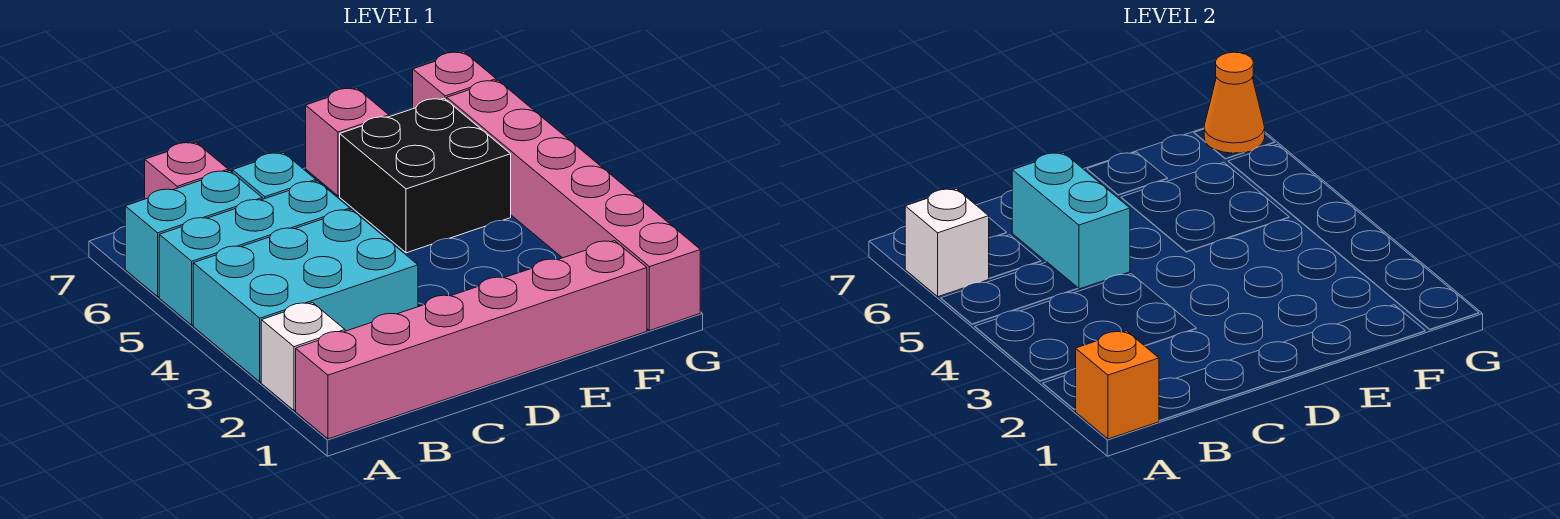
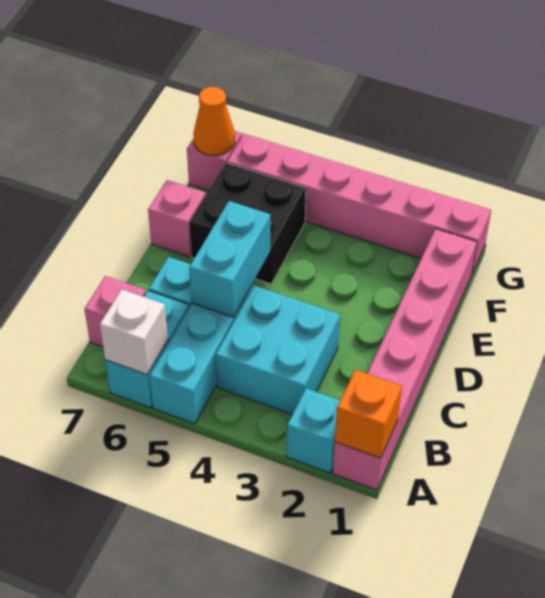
white brick A2 level 1 -> cyan brick A2 level 1
cyan brick A3:C4 level 1 -> cyan brick B3:C4 level 1
cyan brick C5:C6 level 2 -> cyan brick C5:D5 level 2

